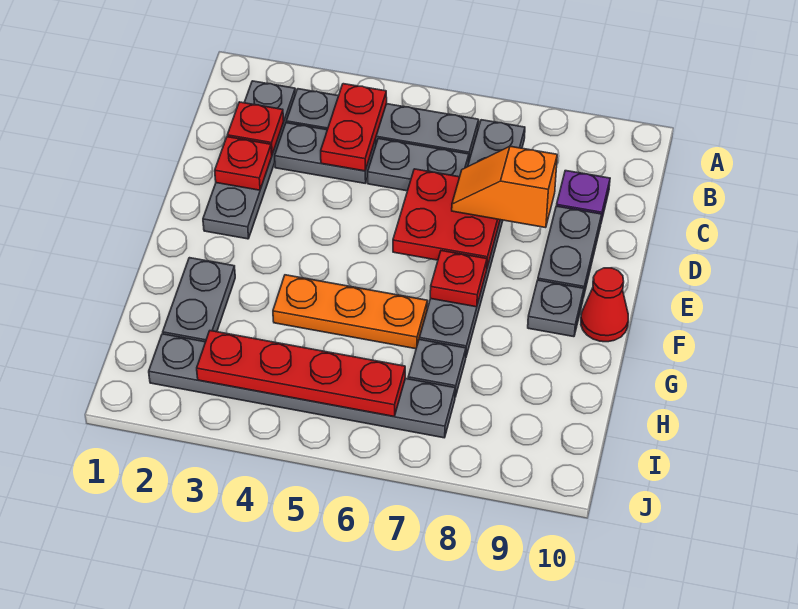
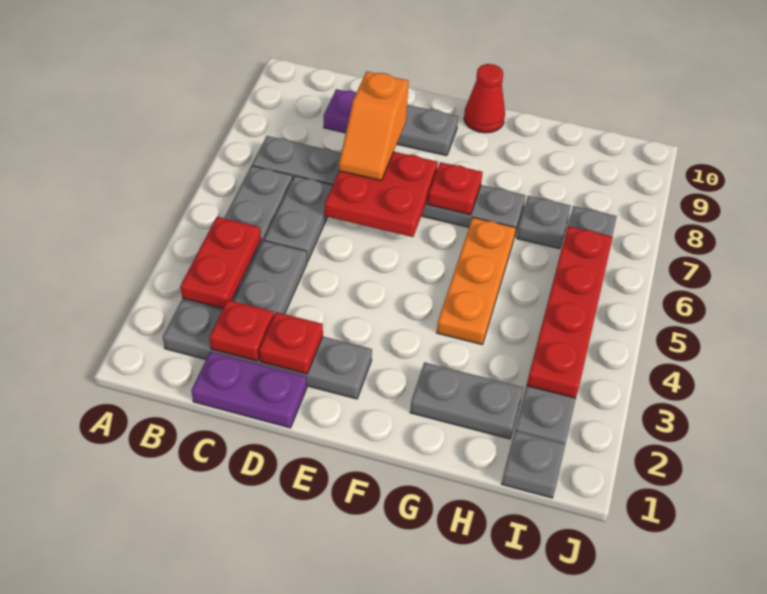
red plate B4:C4 level 2 -> red plate B3:B4 level 2
none -> purple plate C1:D1 level 1
grey plate F9 level 1 -> grey plate I1 level 1

